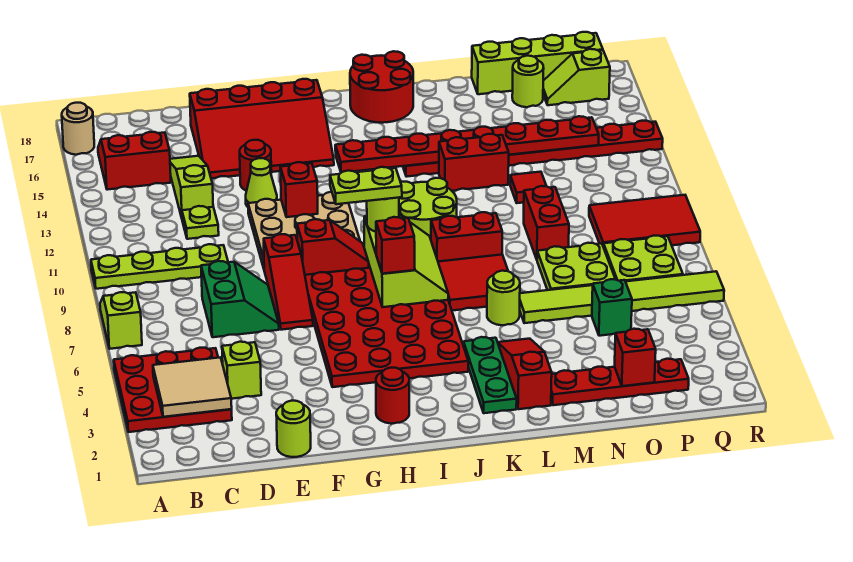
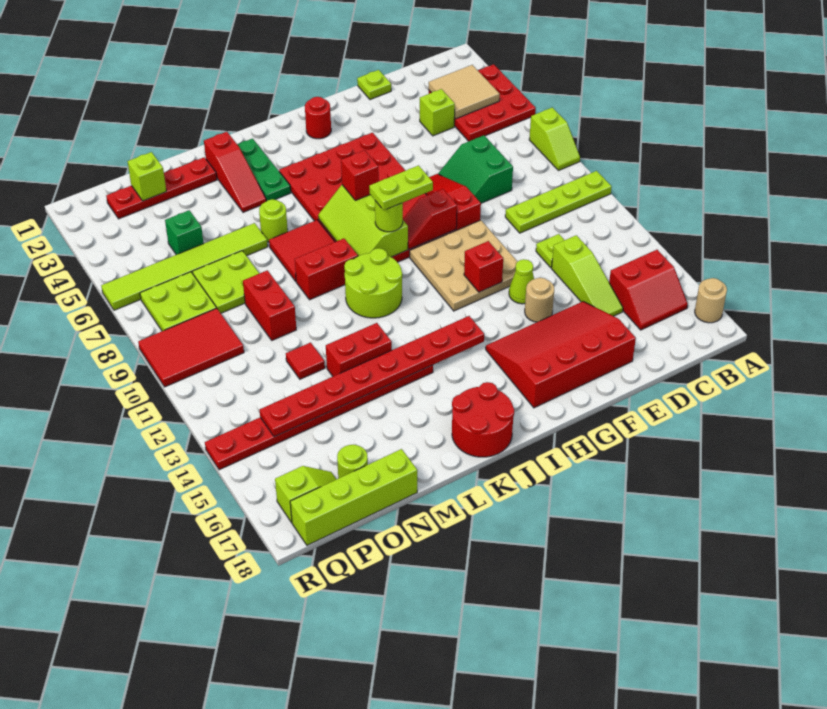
lime round brick E1 level 1 -> lime plate E1 level 1
red round brick F14 level 1 -> tan round brick F14 level 1
red brick O2 level 2 -> lime brick O2 level 2

